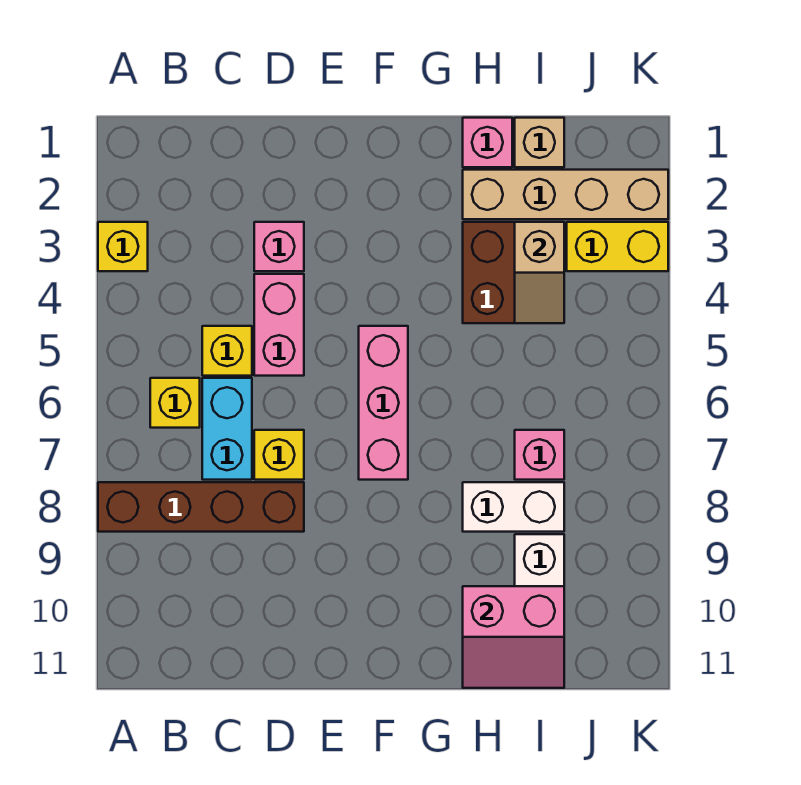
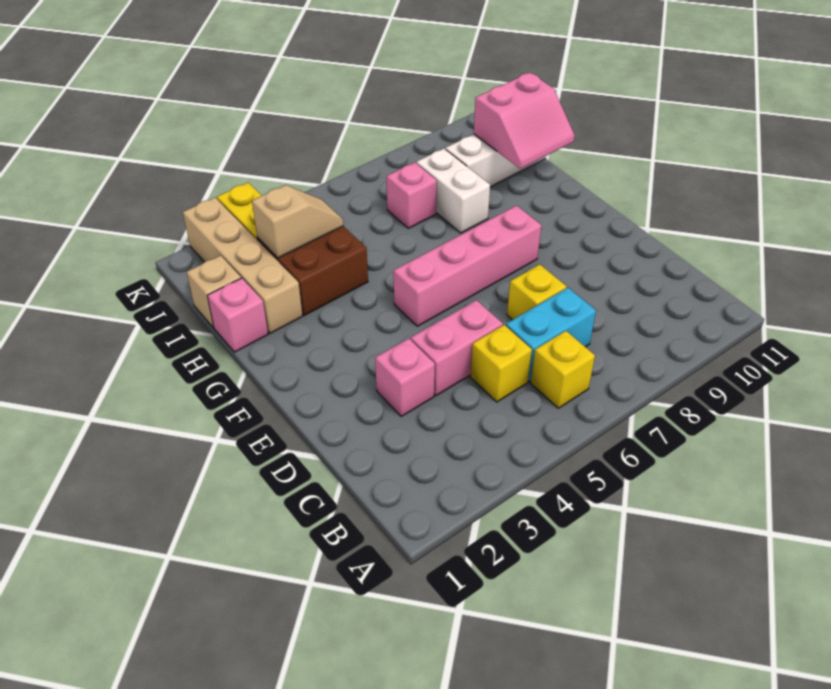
yellow brick A3 level 1 -> none
brown brick A8:D8 level 1 -> none
pink brick F5:F7 level 1 -> pink brick F5:F8 level 1
pink slope H10:I11 level 2 top 10 -> pink slope H10:I11 level 2 top I

